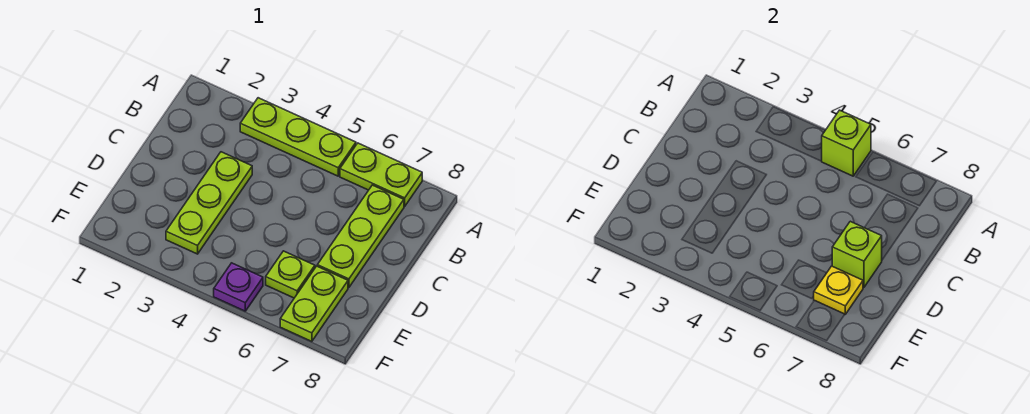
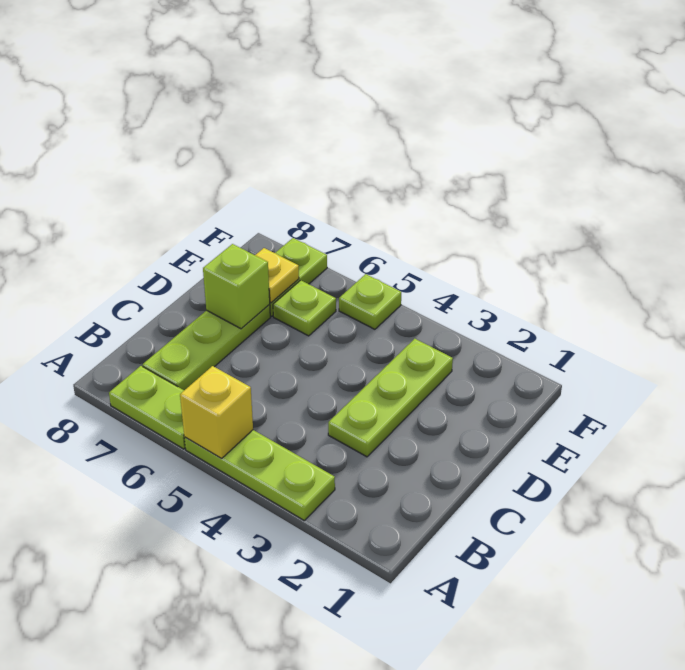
lime brick A5 level 2 -> yellow brick A5 level 2
purple plate F5 level 1 -> lime plate F5 level 1

